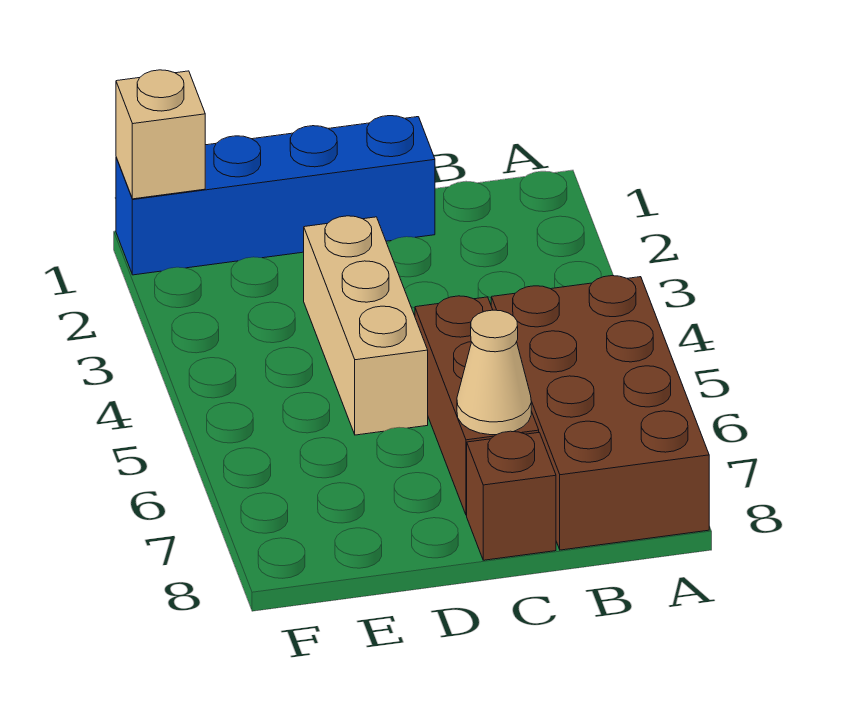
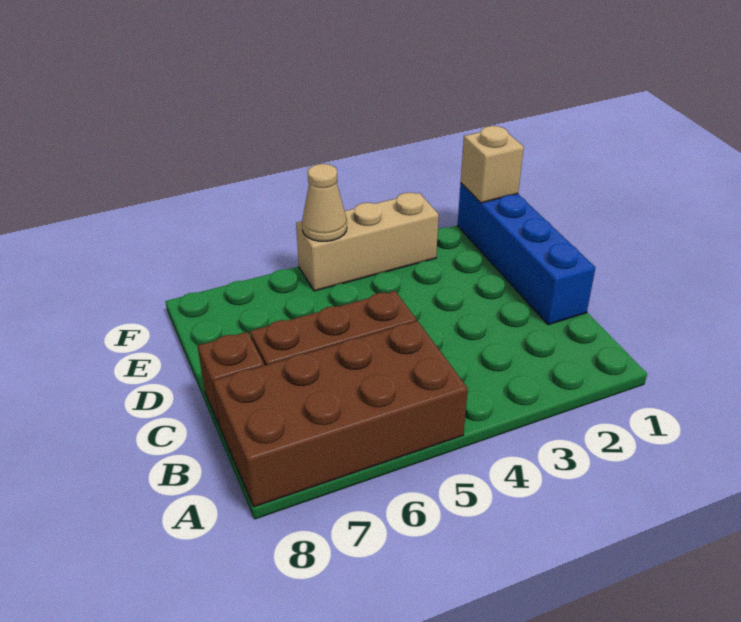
tan cone C7 level 2 -> tan cone F5 level 2
tan brick D3:D5 level 1 -> tan brick F3:F5 level 1

